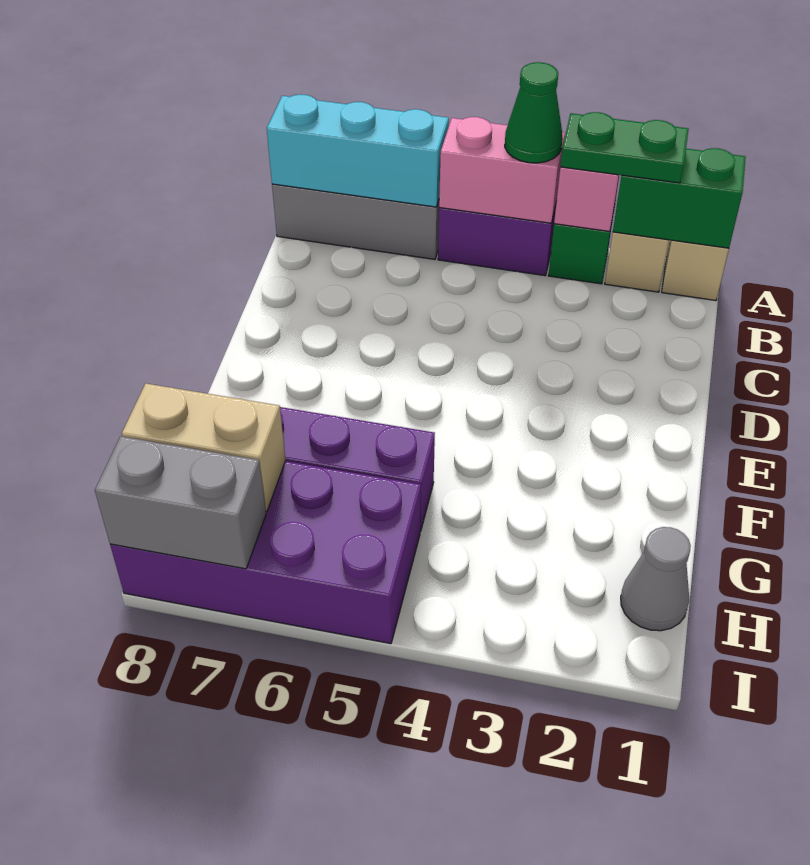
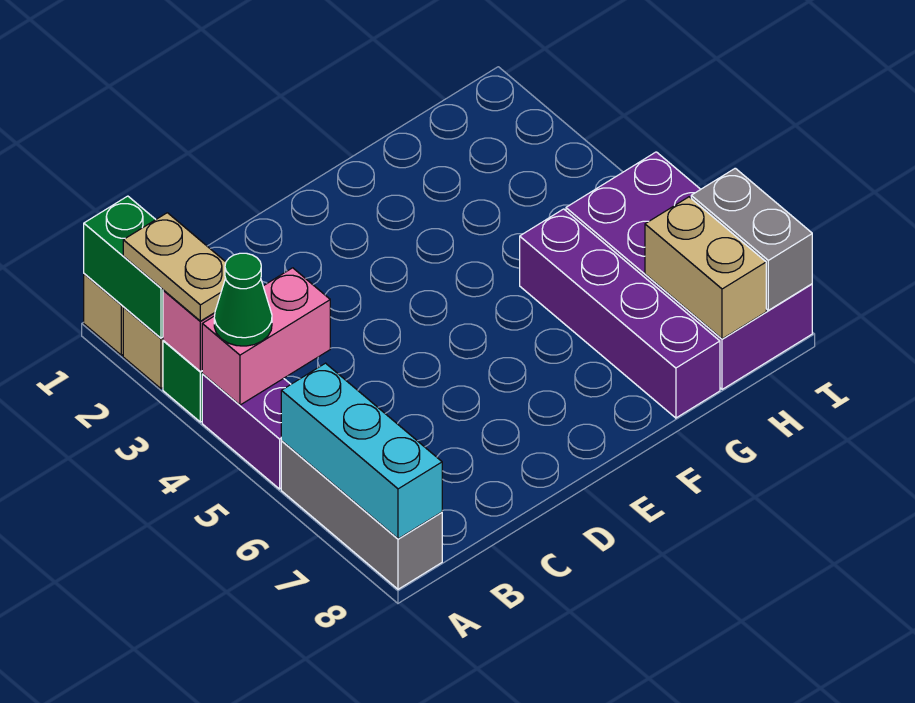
green plate A2:A3 level 3 -> tan plate A2:A3 level 3
pink brick A4:A5 level 2 -> pink brick A4:B4 level 2
grey cone H1 level 1 -> none

